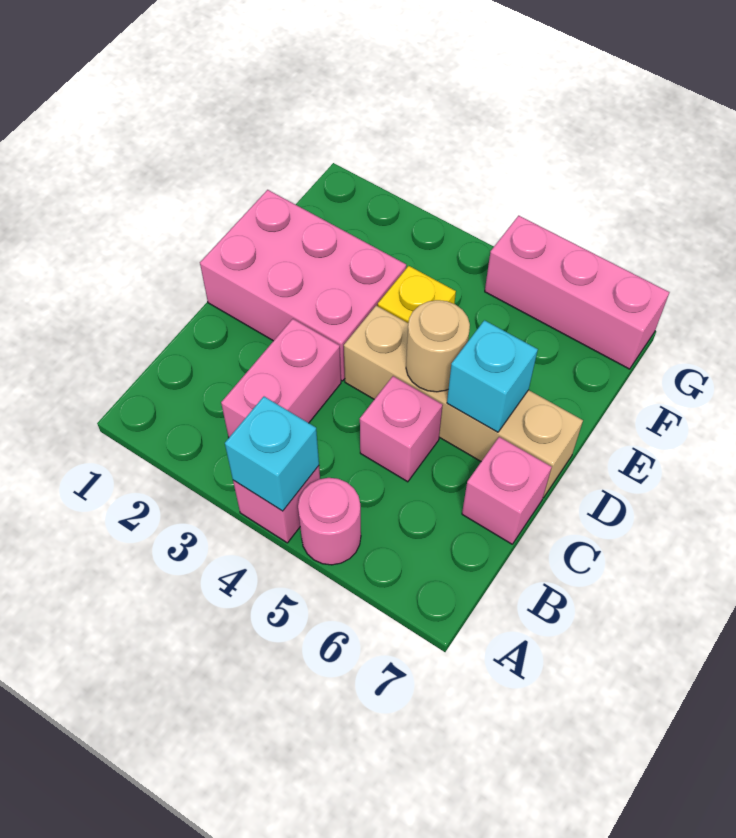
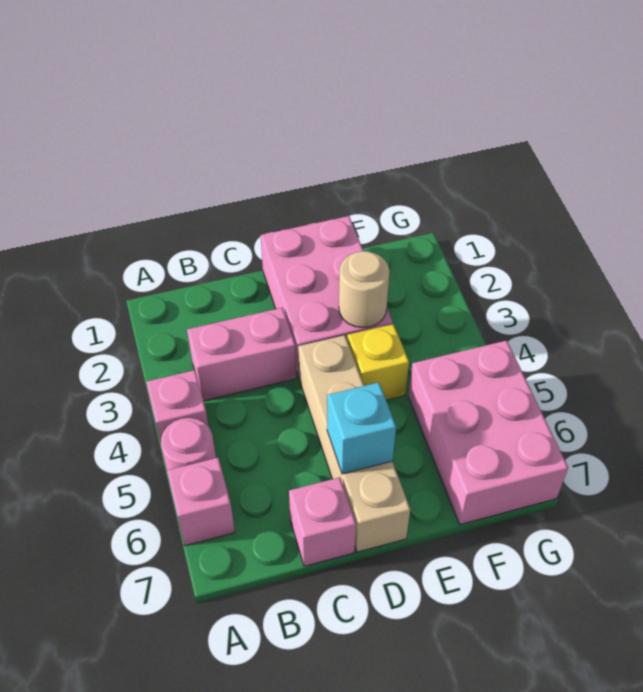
cyan brick A4 level 2 -> none
pink brick C5 level 1 -> pink brick A6 level 1
tan round brick D5 level 2 -> tan round brick E3 level 2
pink brick G5:G7 level 1 -> pink brick F5:G7 level 1

